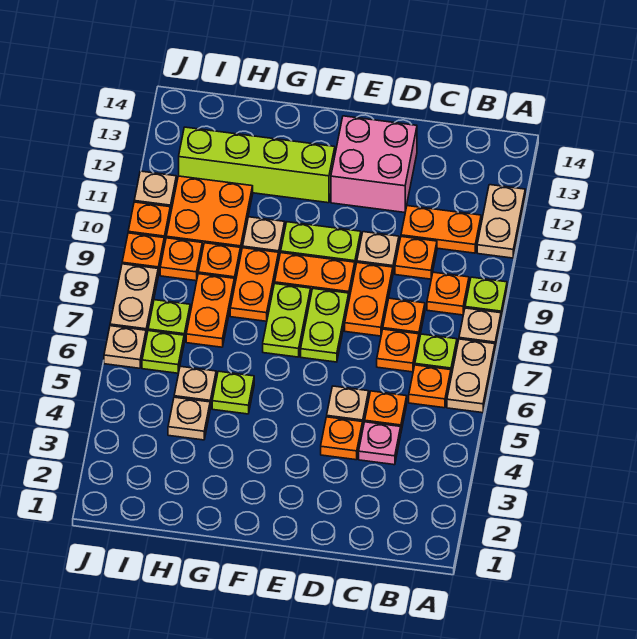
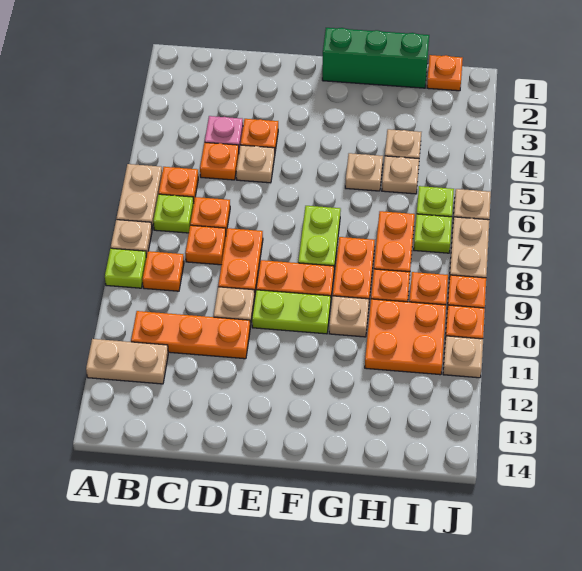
tan plate A11:A12 level 1 -> tan plate A12:B12 level 1
orange plate B11:C11 level 1 -> orange plate B11:D11 level 1
orange plate C10 level 1 -> orange plate I1 level 1
pink brick D12:E13 level 1 -> none
lime plate E7:E8 level 1 -> none
none -> green brick F1:H1 level 1
lime brick F12:I12 level 1 -> none
lime plate G5 level 1 -> tan plate G5 level 1

